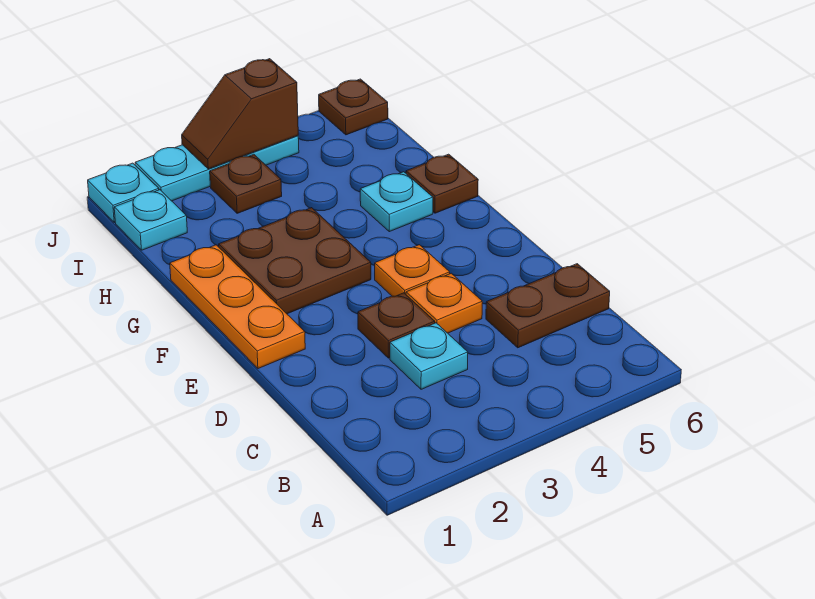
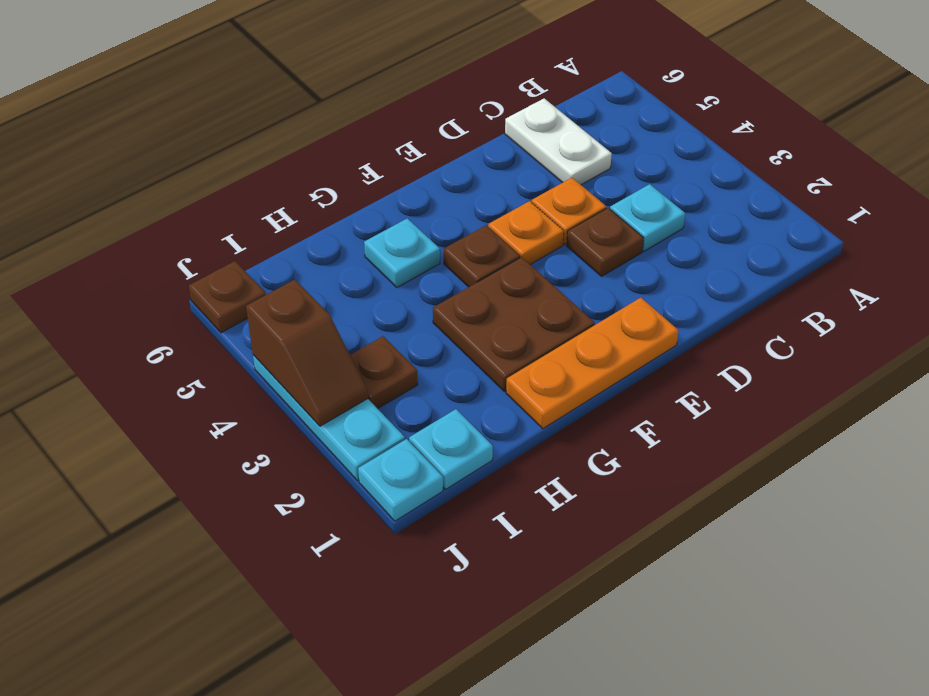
brown plate C5:C6 level 1 -> white plate C5:C6 level 1
brown plate G6 level 1 -> brown plate F4 level 1

